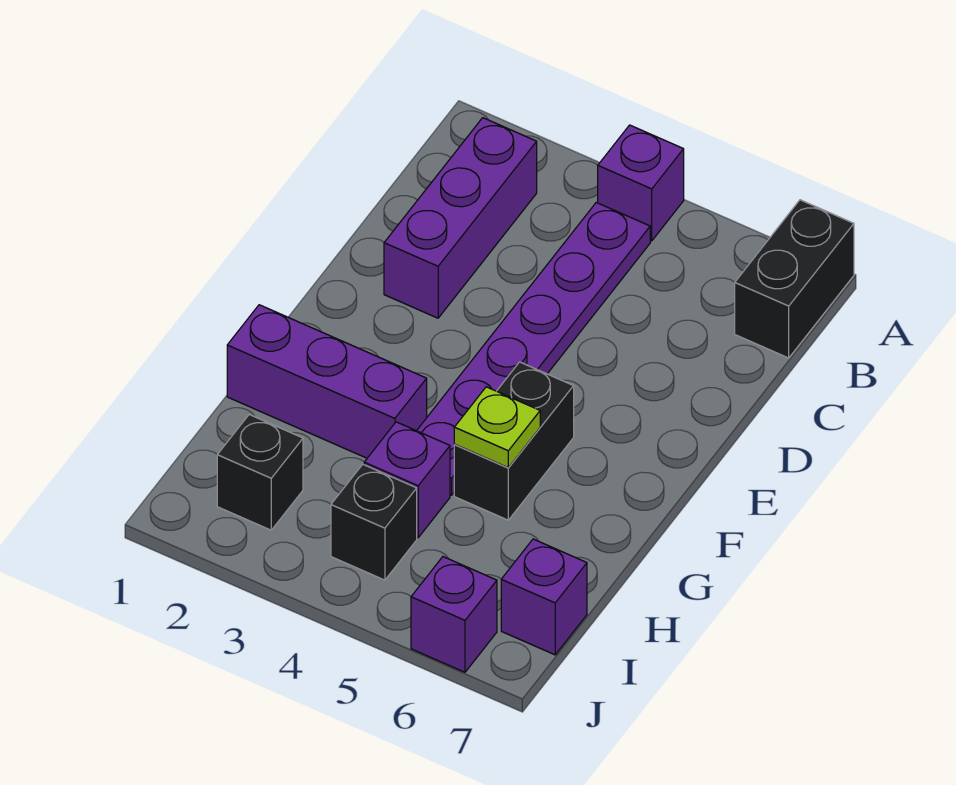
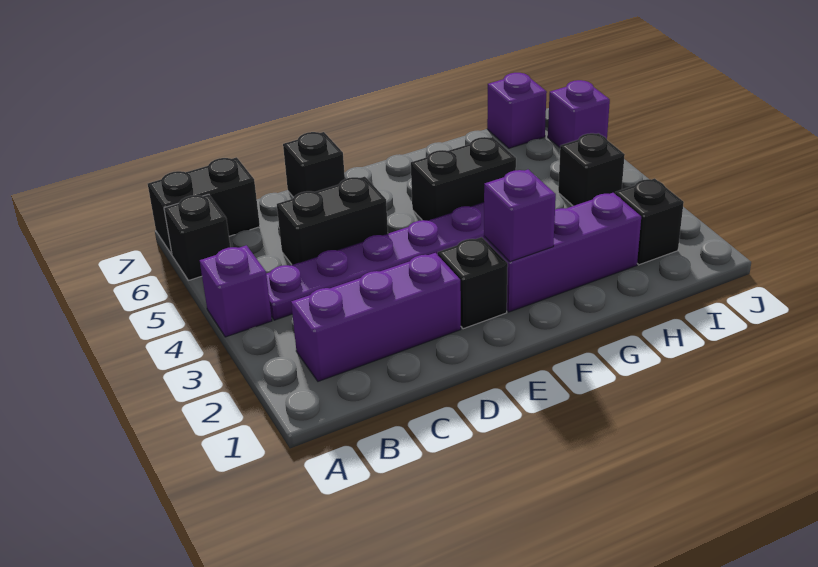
none -> black brick A6 level 1
none -> black brick C5:D5 level 1
none -> black brick D7 level 1
none -> black brick E2 level 1
purple brick G1:G3 level 1 -> purple brick F2:H2 level 1
lime plate G5 level 2 -> none
purple brick H4 level 1 -> purple brick F2 level 2

